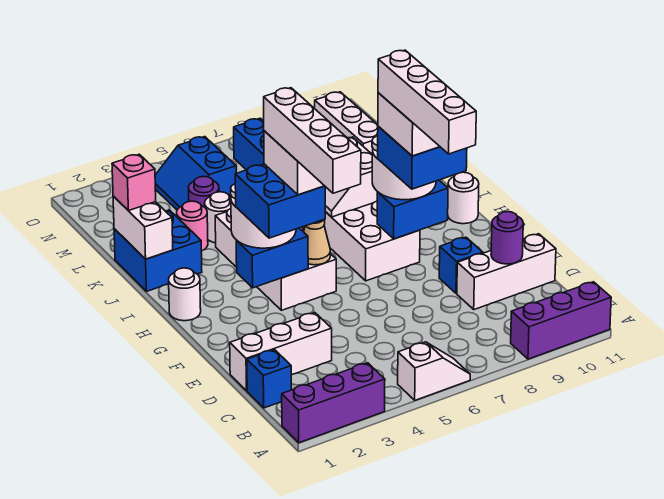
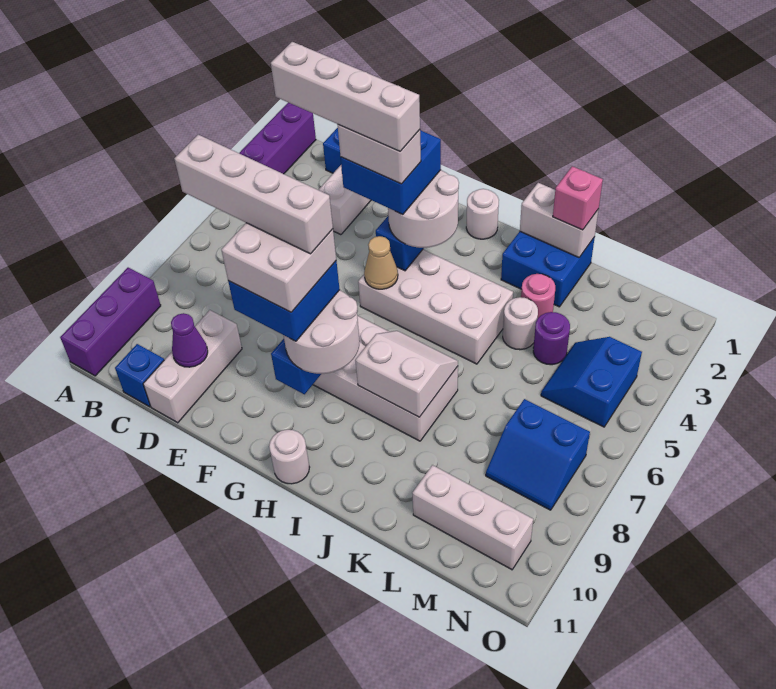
white slope A5:A6 level 1 top 5 -> none
purple round brick D10 level 2 -> purple cone D10 level 2
blue brick E9 level 1 -> blue brick C11 level 1
blue slope M4:N5 level 1 top 5 -> blue slope M4:N5 level 1 top N

